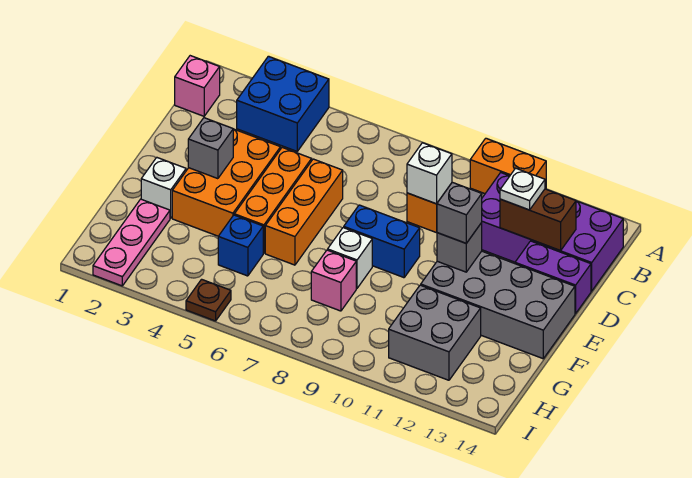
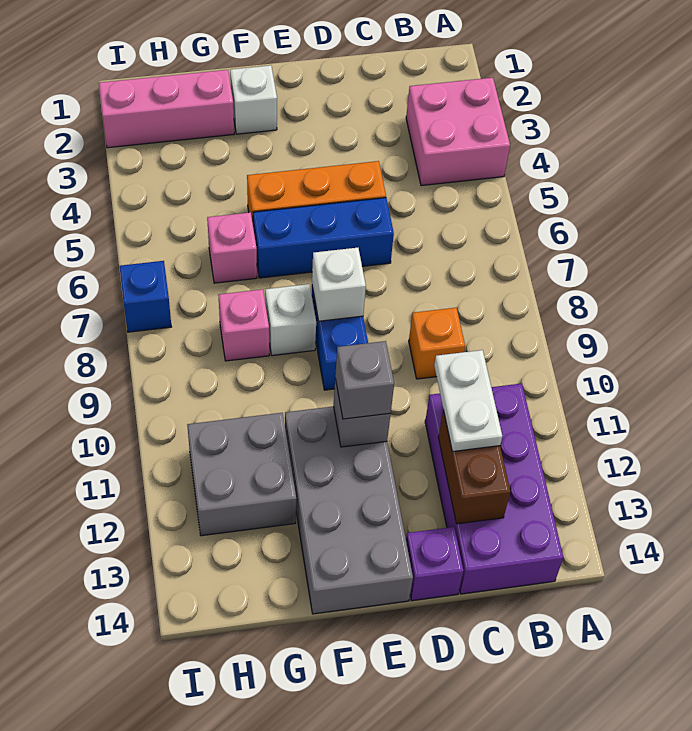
blue brick A3:B4 level 1 -> pink brick A3:B4 level 1
orange brick A10:A11 level 1 -> none
pink brick B1 level 1 -> pink brick G6 level 1
white brick C9 level 2 -> white brick E8 level 2
white plate C12 level 3 -> white plate C11:C12 level 3
orange brick D3:F4 level 1 -> none
orange brick D6:F6 level 1 -> blue brick D6:F6 level 1
purple brick D13:D14 level 1 -> purple brick D14 level 1
grey brick E3 level 2 -> none
pink plate G2:I2 level 1 -> pink brick G2:I2 level 1
blue brick G5 level 1 -> blue brick I7 level 1
brown plate I5 level 1 -> none

